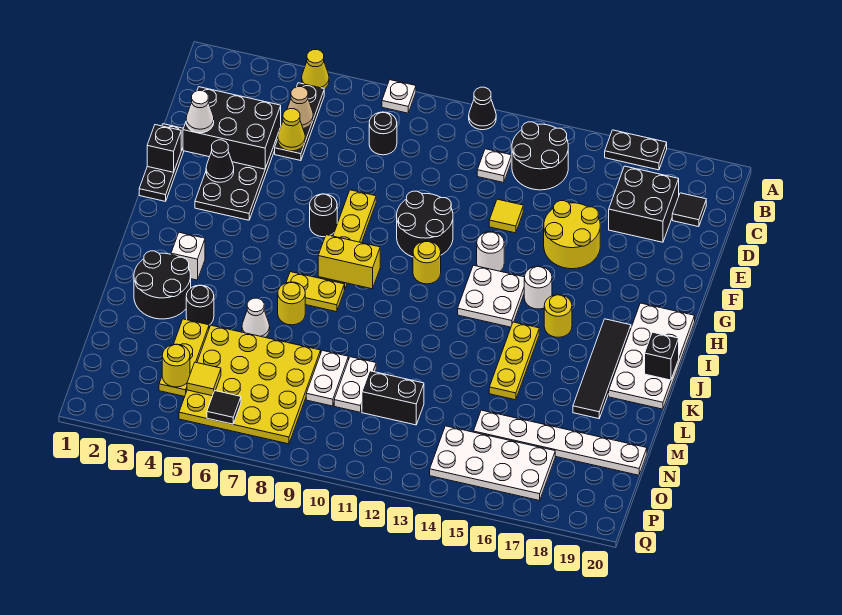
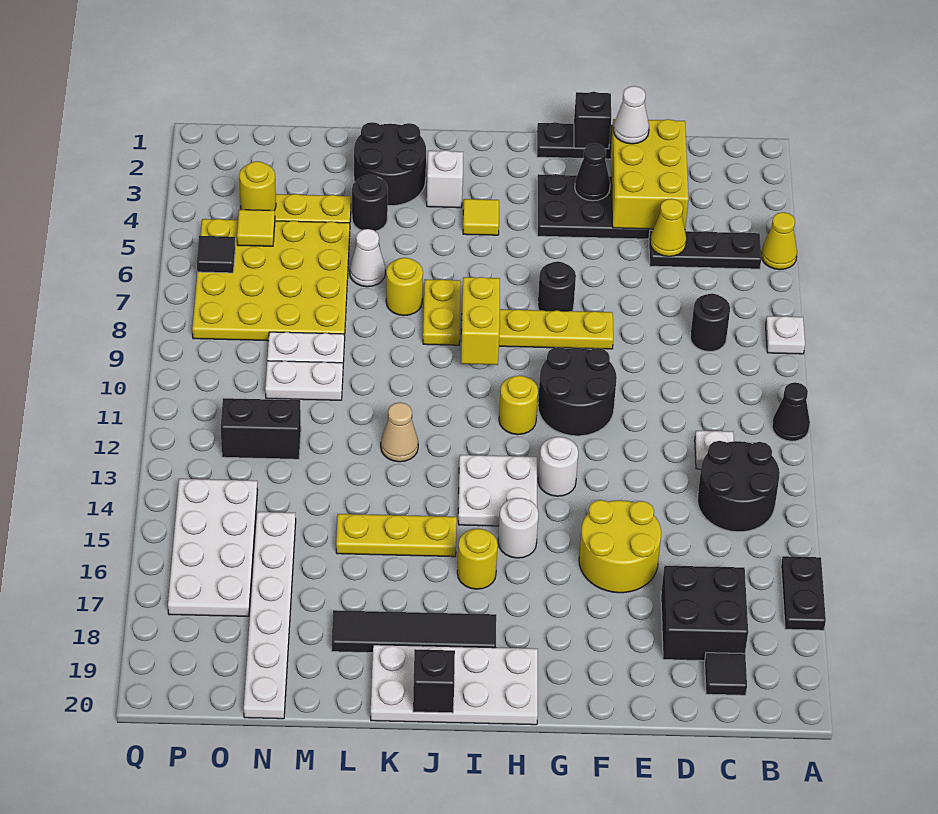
tan cone C5 level 2 -> tan cone K12 level 1
black brick D2:E4 level 2 -> yellow brick D2:E4 level 2
yellow tile E13 level 1 -> yellow tile I4 level 1
black brick N11:N12 level 1 -> black brick N12:O12 level 1

